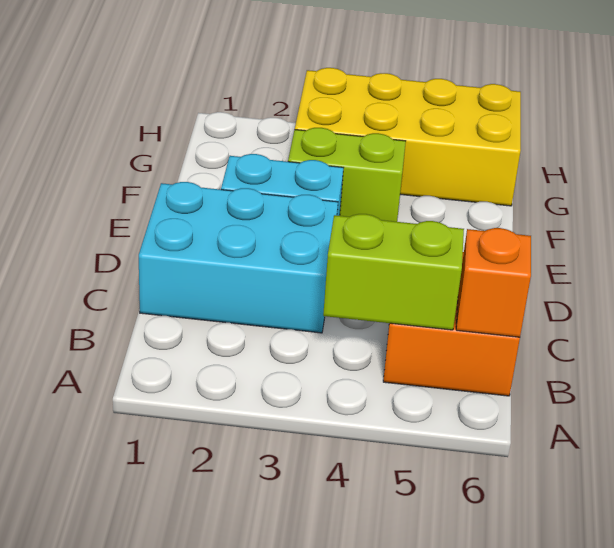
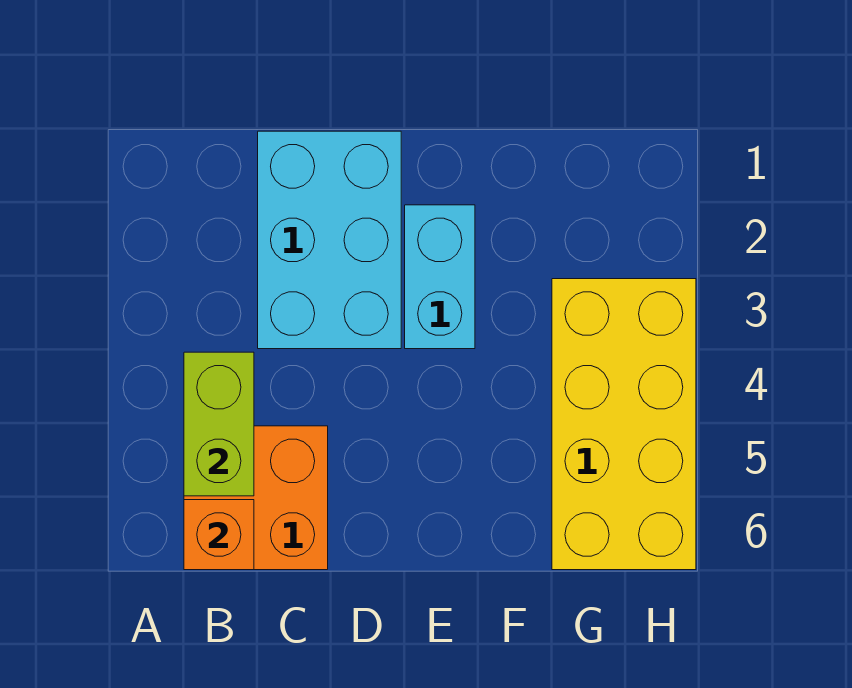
lime brick F3:F4 level 1 -> none

